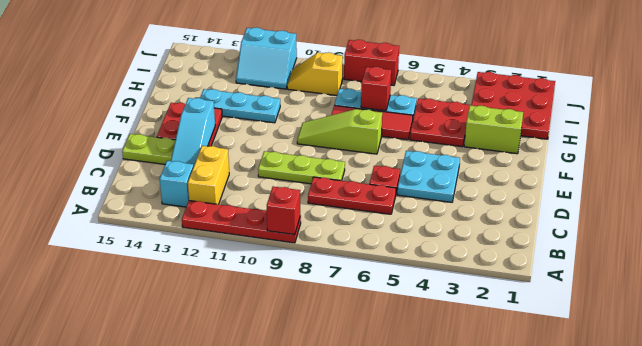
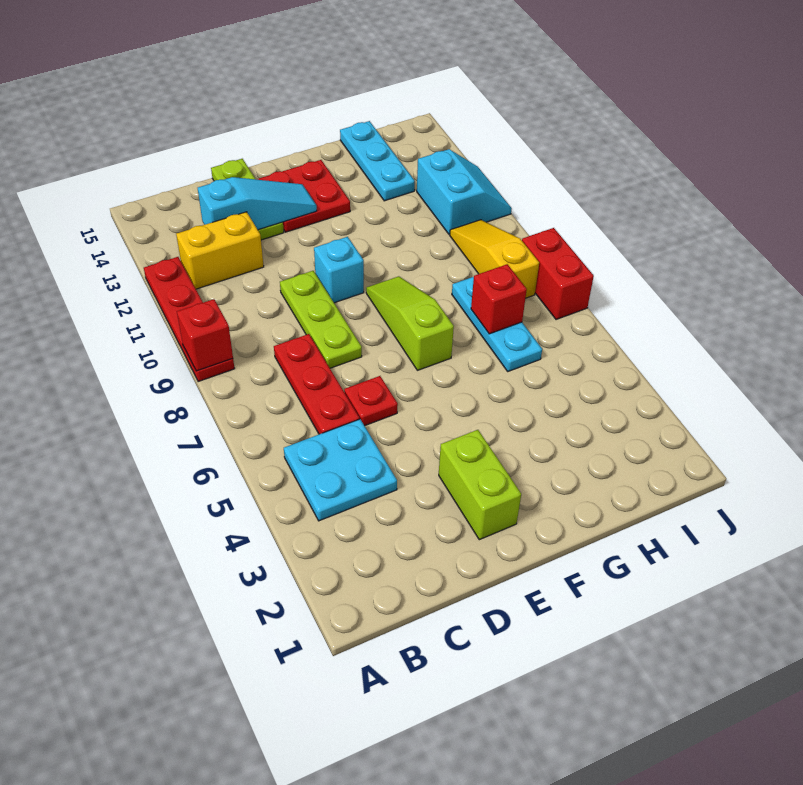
cyan brick B13 level 1 -> cyan brick E10 level 1
cyan slope C13:E13 level 2 top E -> cyan slope C13:E13 level 2 top C
cyan plate D4:E5 level 1 -> cyan plate B4:C5 level 1
lime brick G2:G3 level 1 -> lime brick E2:E3 level 1
red plate G4:H5 level 1 -> none
red tile G6:G8 level 1 -> none
cyan plate G11:G13 level 1 -> cyan plate H13:H15 level 1
red plate H1:J3 level 1 -> none
yellow slope I9:I10 level 1 top 9 -> yellow slope I8:I10 level 1 top 8
cyan slope I11:J12 level 1 top J -> cyan slope I11:J12 level 1 top I

